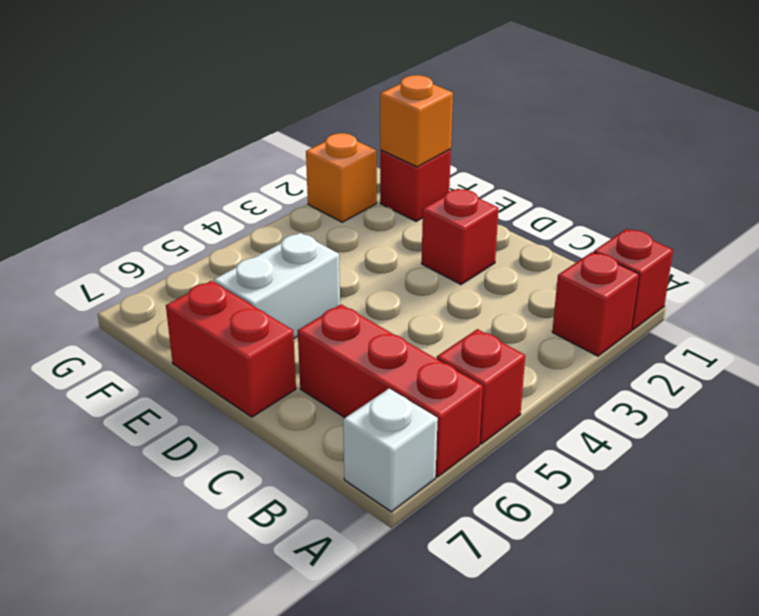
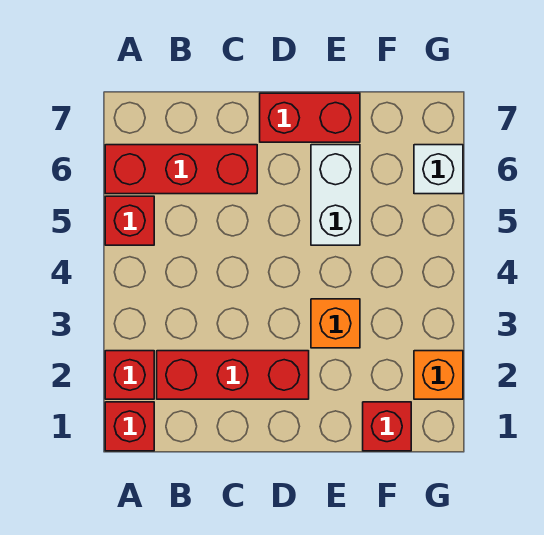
white brick A7 level 1 -> white brick G6 level 1
red brick D2 level 1 -> red brick B2:D2 level 1
orange brick F1 level 2 -> orange brick E3 level 1

